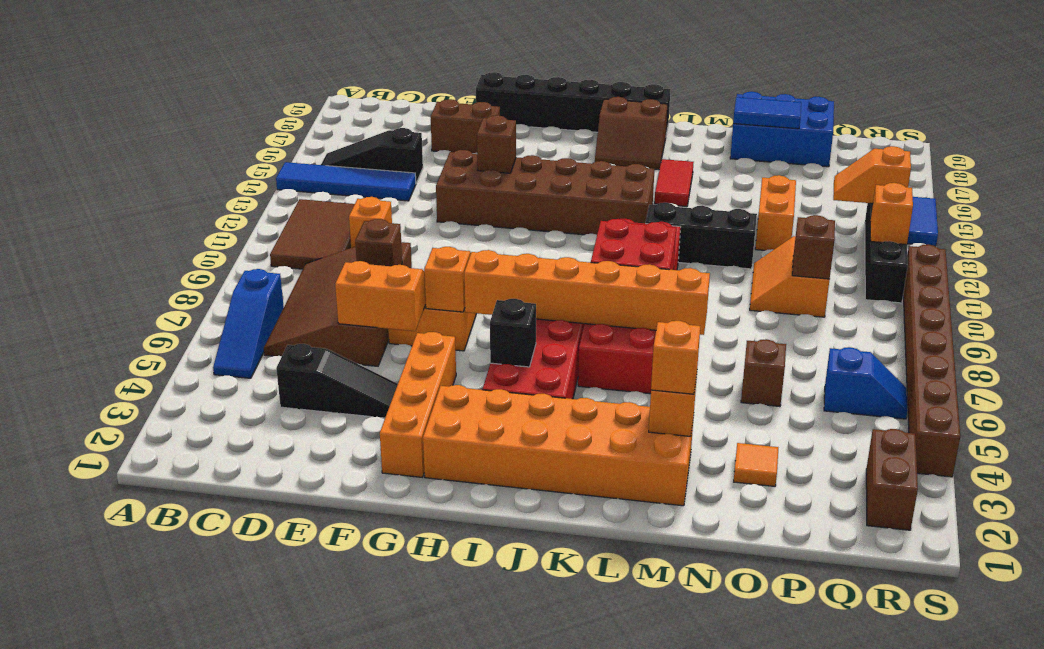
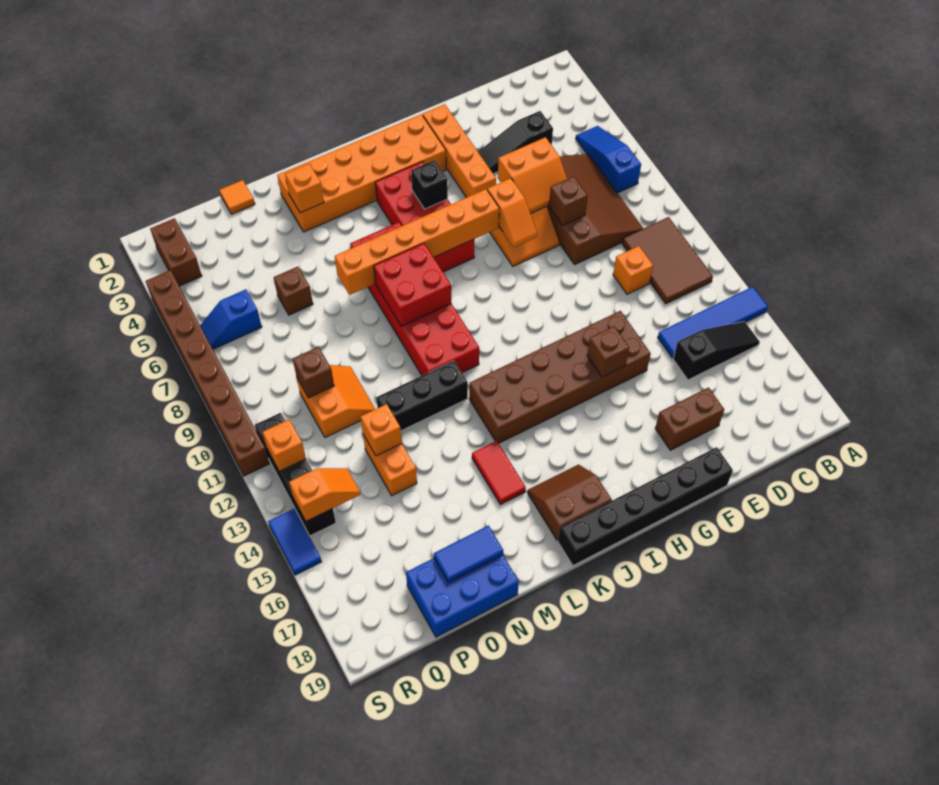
orange brick M3 level 3 -> orange brick O13 level 2
orange tile O3 level 1 -> orange tile O1 level 1

